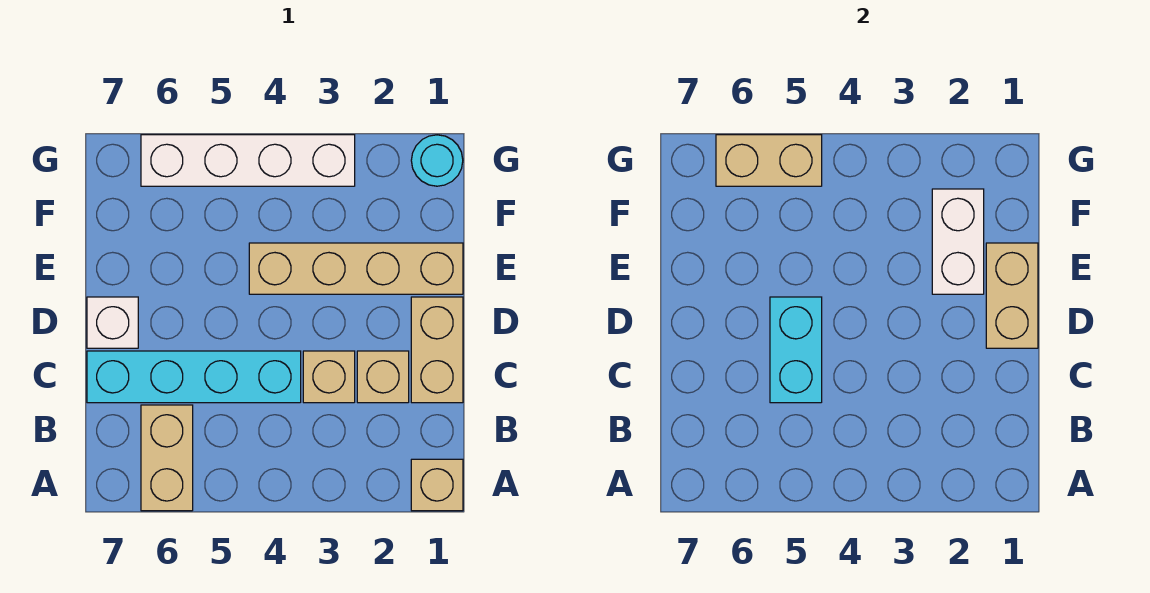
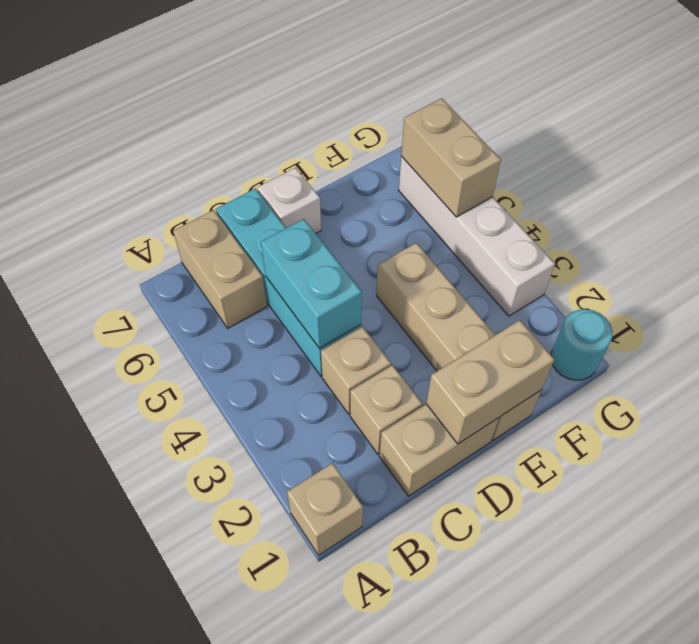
tan brick A6:B6 level 1 -> tan brick B6:B7 level 1
cyan brick C5:D5 level 2 -> cyan brick C4:C5 level 2
white brick E2:F2 level 2 -> none

